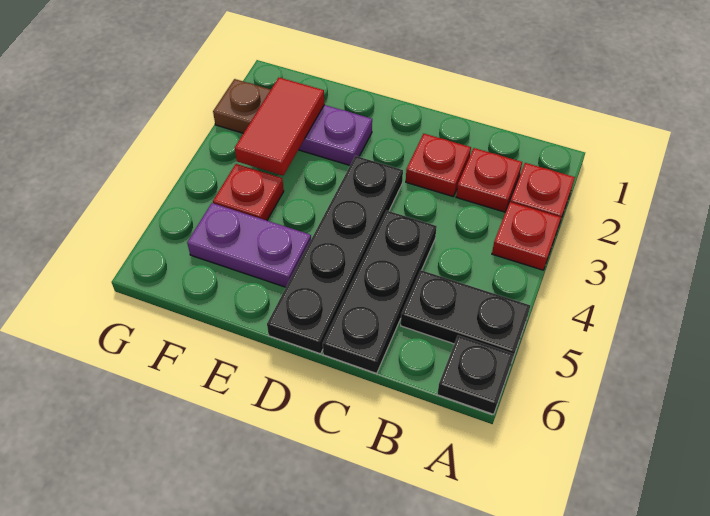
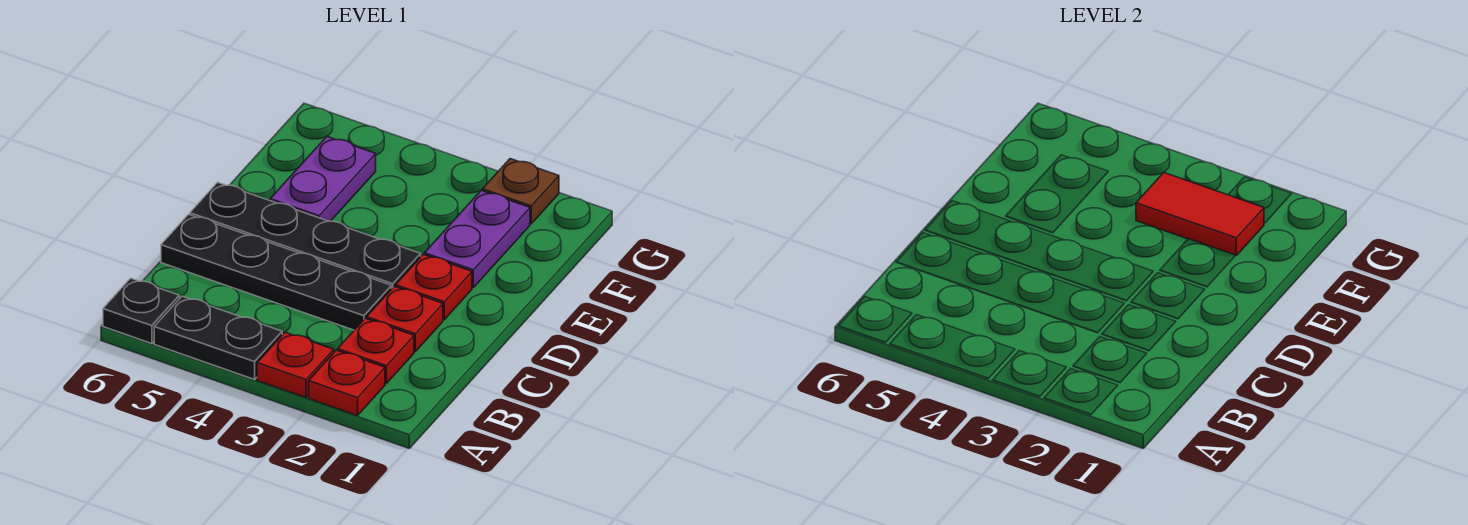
black plate A5:B5 level 1 -> black plate A4:A5 level 1
black plate C4:C6 level 1 -> black plate C3:C6 level 1
red plate F4 level 1 -> red plate D2 level 1

